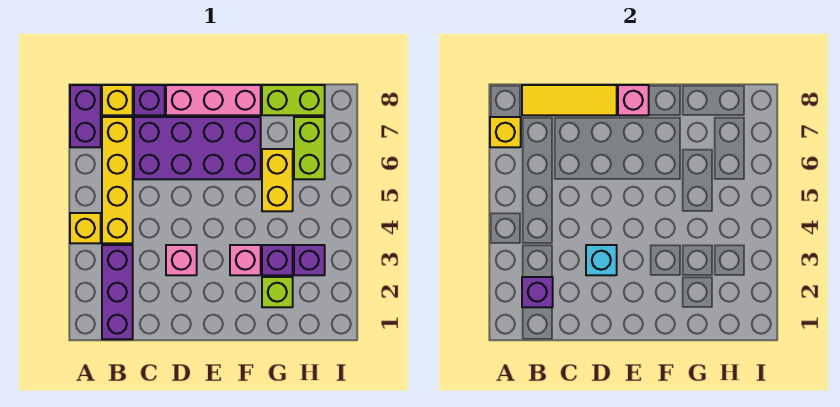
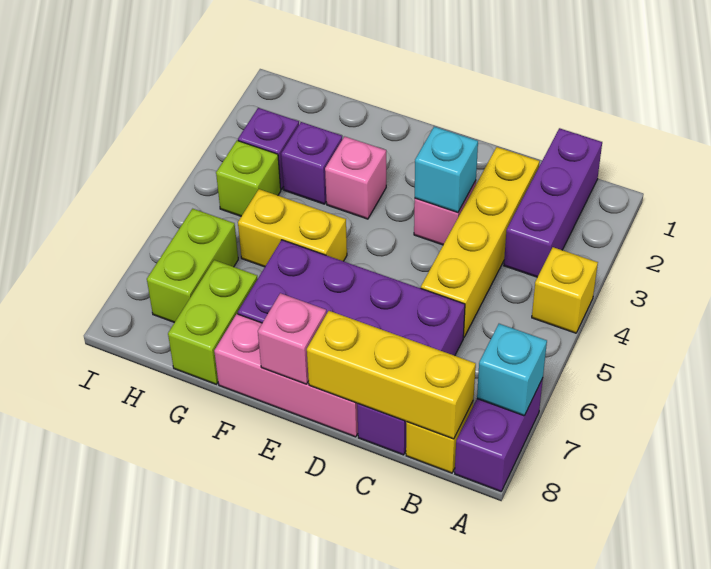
yellow brick A7 level 2 -> cyan brick A7 level 2
purple brick B2 level 2 -> none
yellow brick B4:B7 level 1 -> yellow brick C2:C5 level 1
yellow tile B8:D8 level 2 -> yellow brick B8:D8 level 2
lime brick G2 level 1 -> lime brick H4 level 1
yellow brick G5:G6 level 1 -> yellow brick F5:G5 level 1
lime brick G8:H8 level 1 -> lime brick G7:G8 level 1

